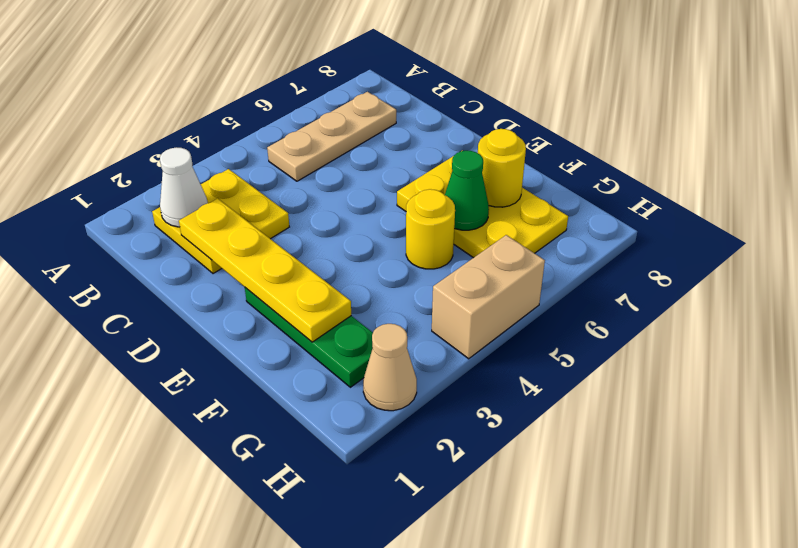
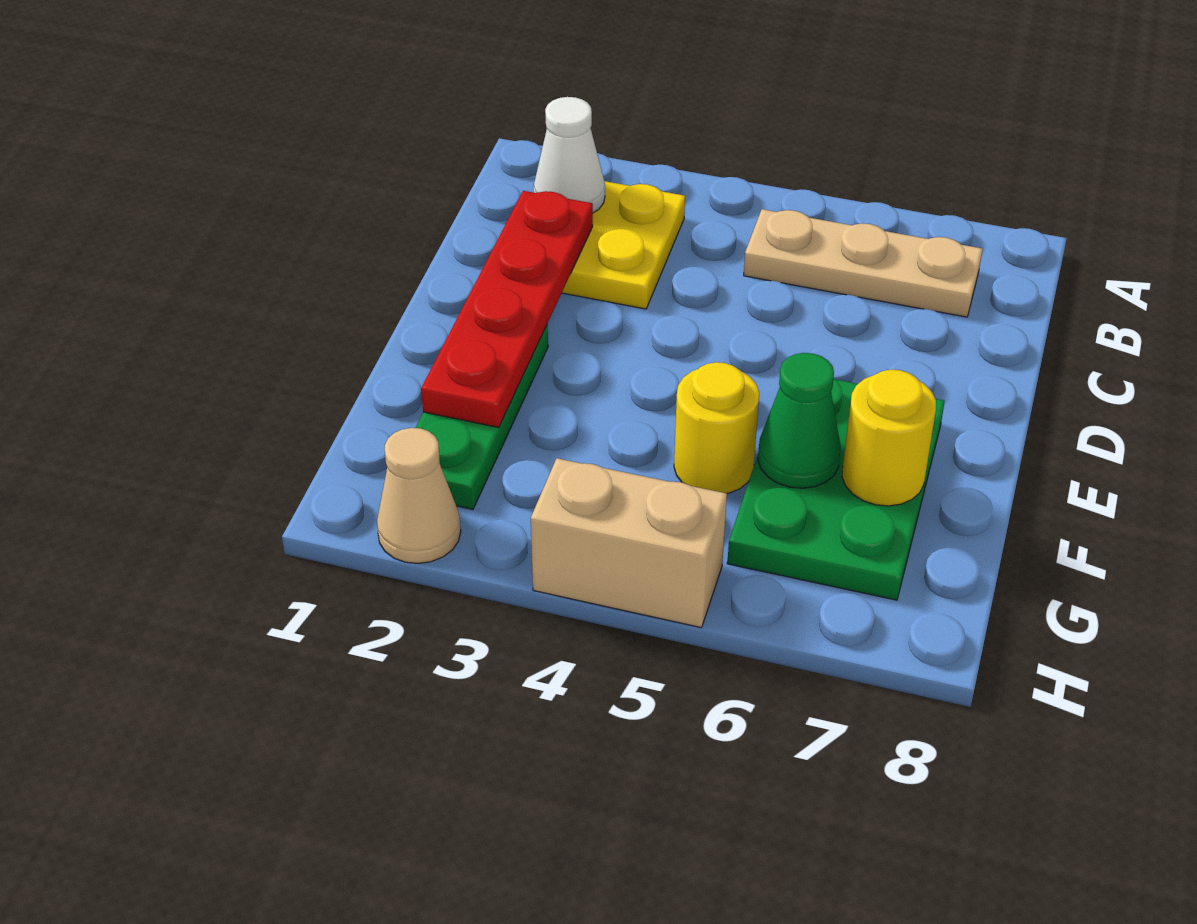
yellow plate C2:F2 level 2 -> red plate C2:F2 level 2
yellow plate E6:G7 level 1 -> green plate E6:G7 level 1

